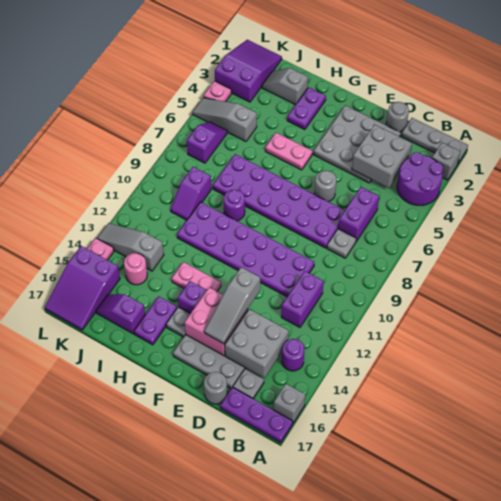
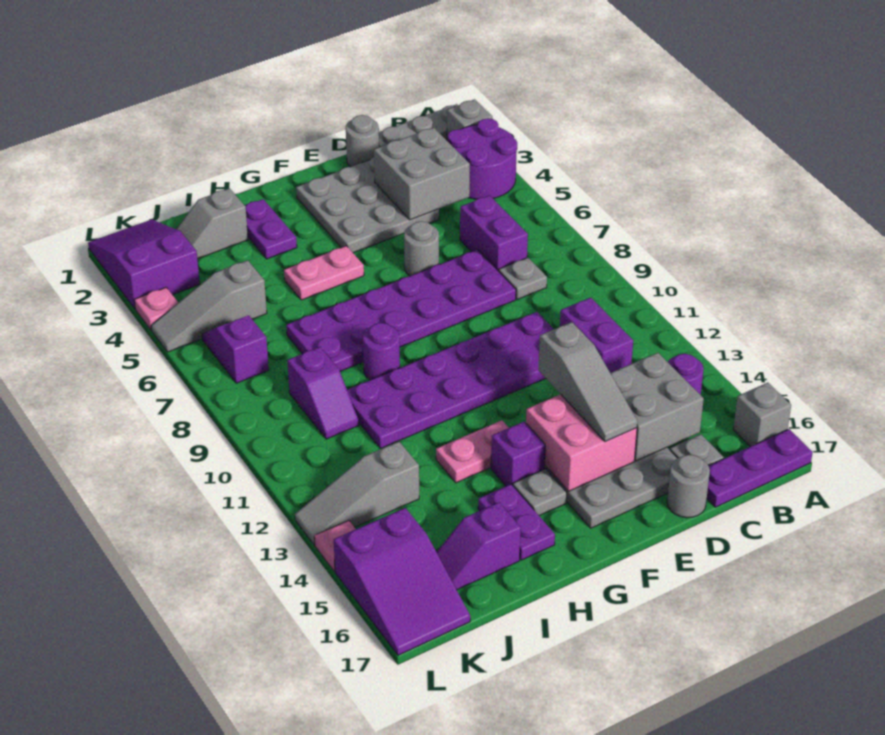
pink round brick J14 level 1 -> none

